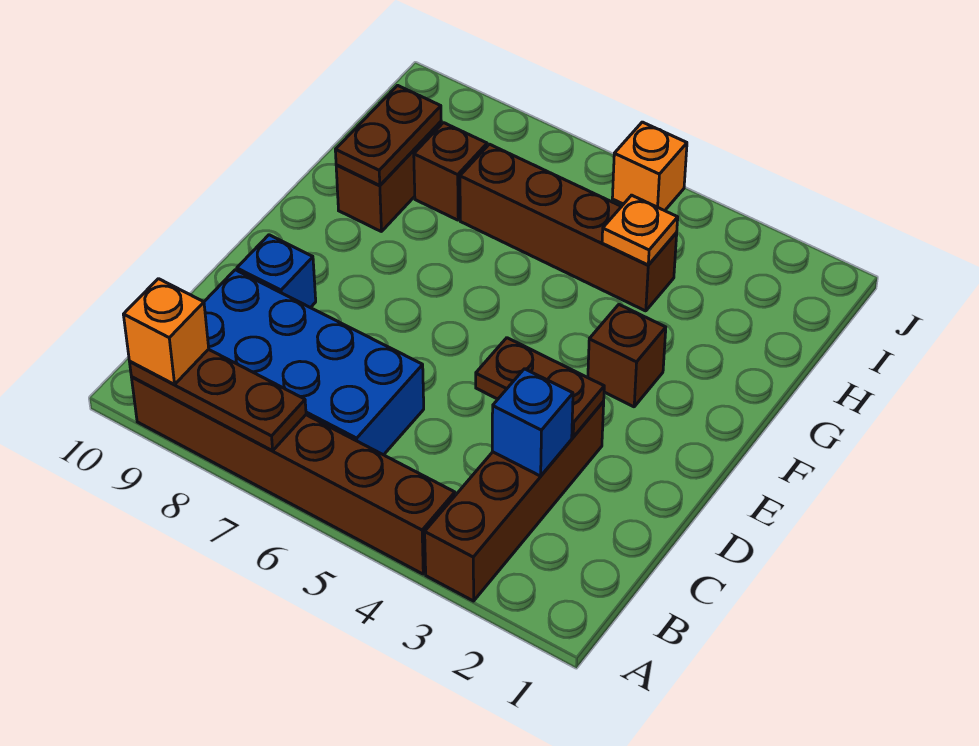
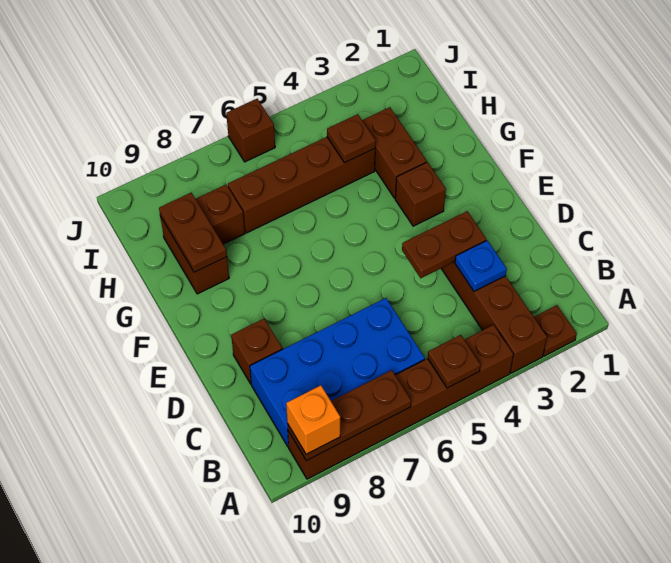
none -> brown plate A2 level 1
none -> brown plate A5 level 2
blue brick C3 level 2 -> blue plate C3 level 2
blue brick D9 level 1 -> brown brick D9 level 1
none -> brown brick G3:H3 level 1
orange plate H4 level 2 -> brown plate H4 level 2
orange brick J5 level 1 -> none
none -> brown brick J6 level 1

